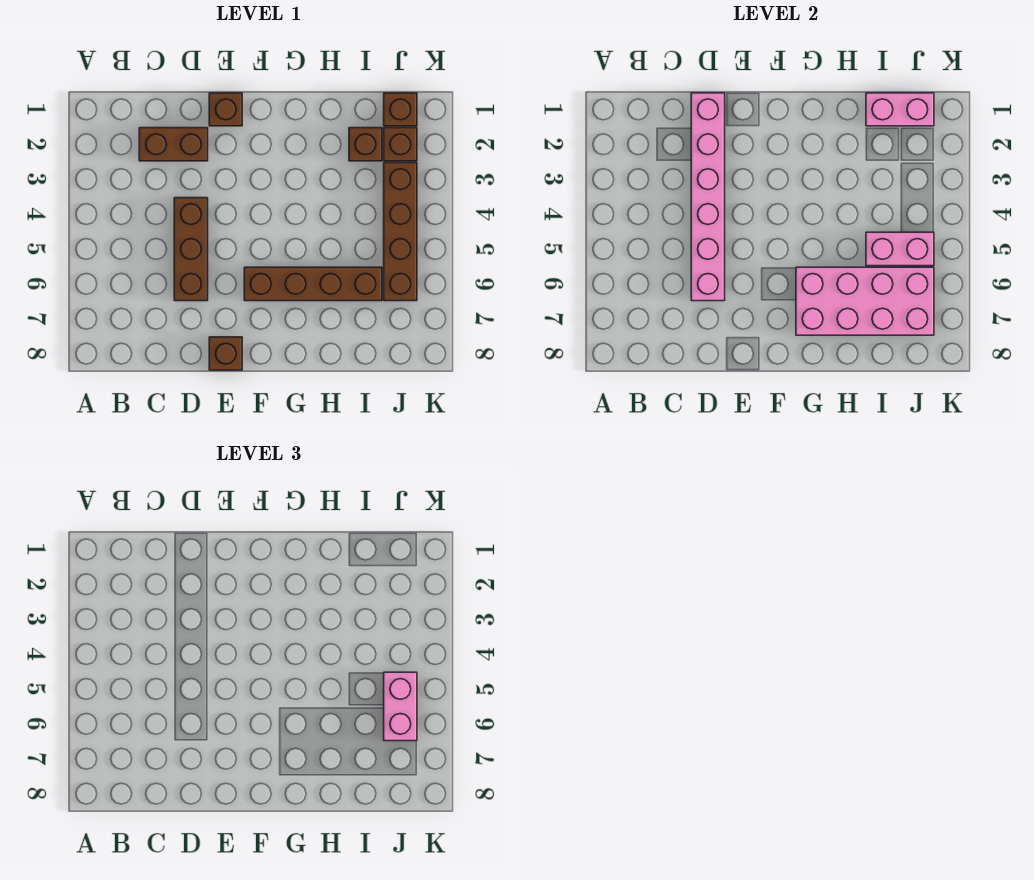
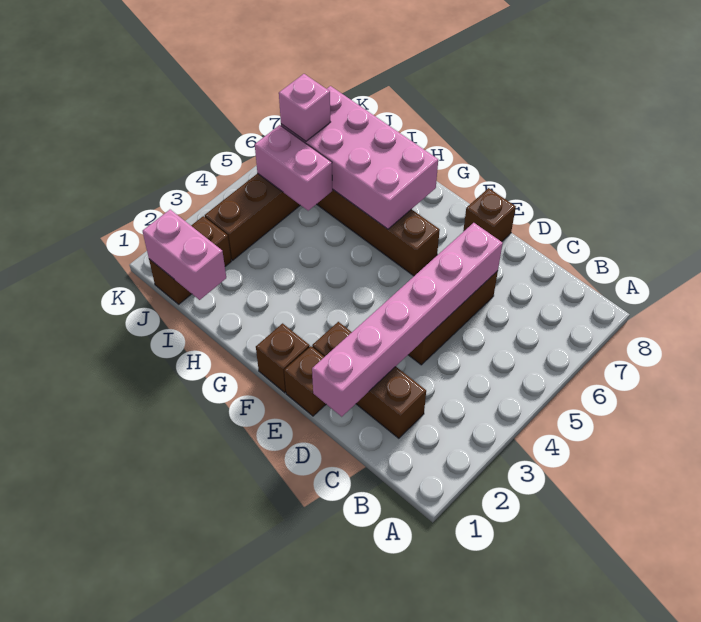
brown brick C2:D2 level 1 -> brown brick C2:E2 level 1
brown brick I2 level 1 -> brown brick F1 level 1
pink brick J5:J6 level 3 -> pink brick J6 level 3

